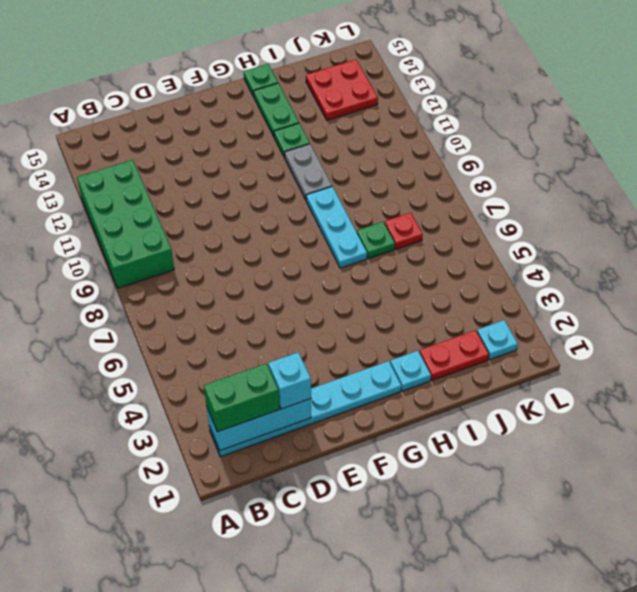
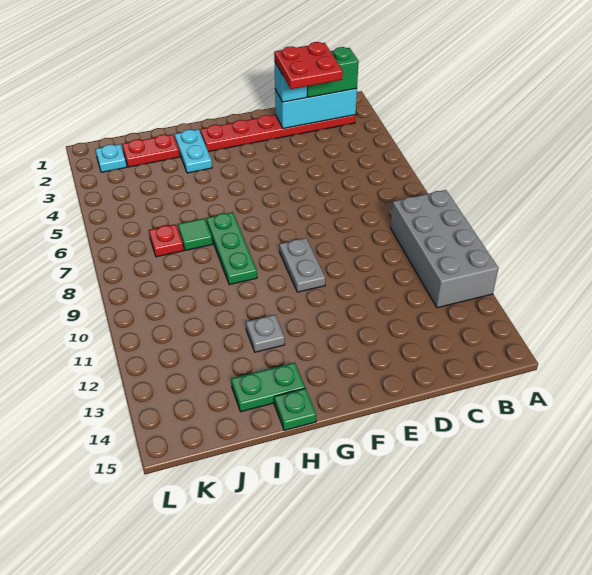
green brick A9:B12 level 1 -> grey brick A9:B12 level 1
cyan plate B2:G2 level 1 -> red plate B2:G2 level 1
cyan plate H2 level 1 -> cyan plate H2:H3 level 1
cyan plate H7:H9 level 1 -> green plate H7:H9 level 1
grey plate H10:H11 level 1 -> grey plate F9:F10 level 1
green plate H12 level 1 -> grey plate H12 level 1
green plate H13:H14 level 1 -> green plate H14:I14 level 1
green plate I7 level 1 -> green tile I7 level 1
red plate J13:K14 level 1 -> red plate C2:D3 level 4

